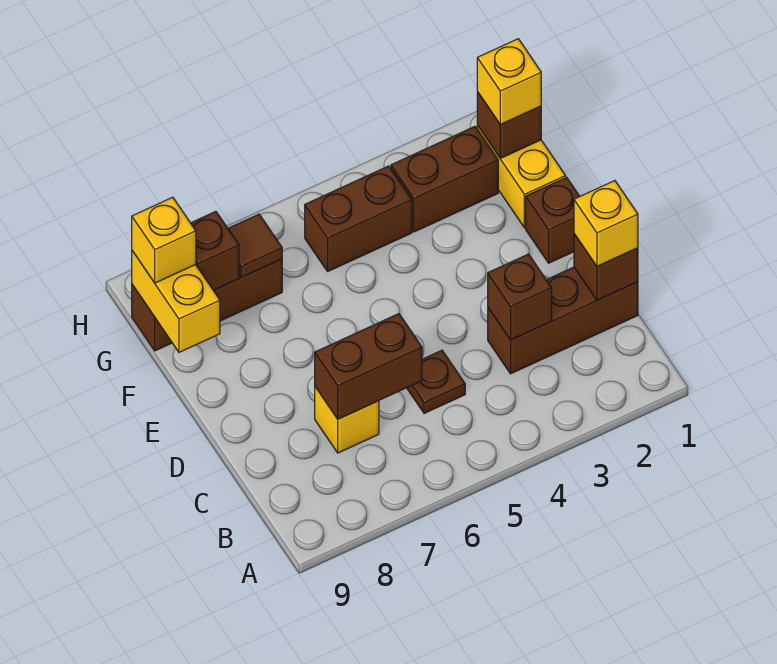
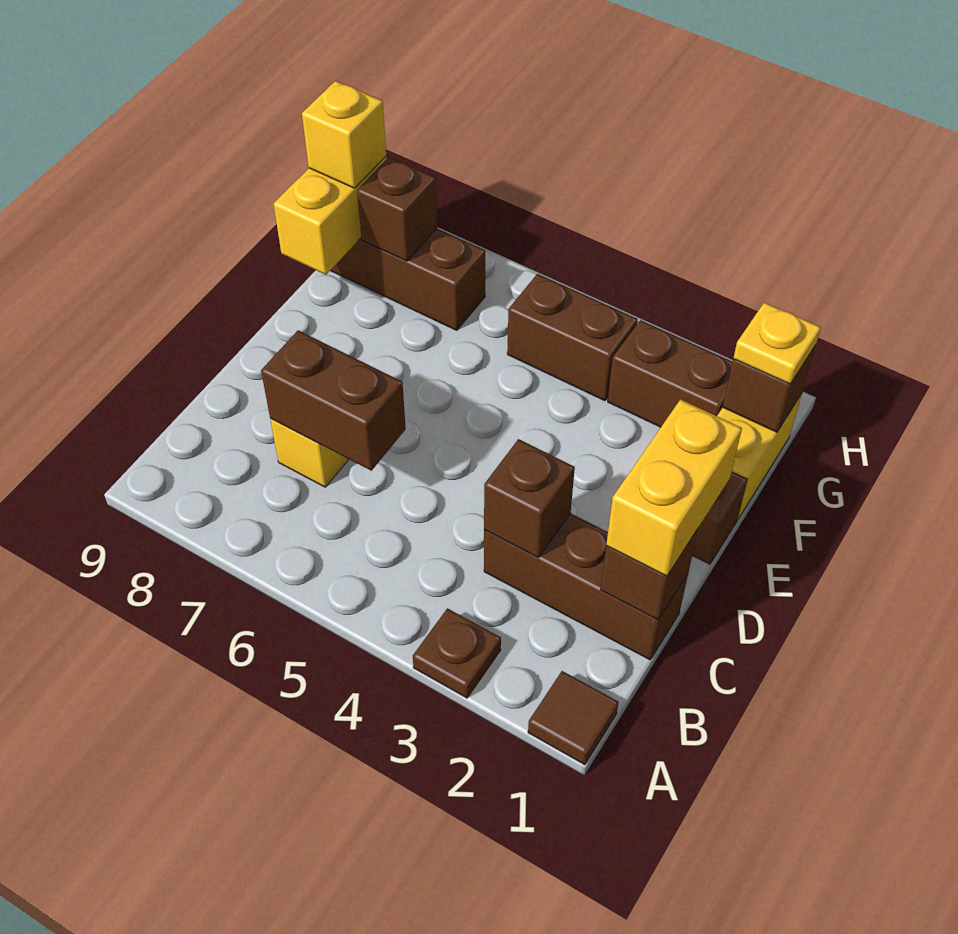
yellow brick C1 level 3 -> yellow brick C1:D1 level 3
brown plate C5 level 1 -> brown plate A3 level 1
yellow brick G1 level 3 -> yellow plate G1 level 3
brown tile G7 level 2 -> brown tile A1 level 1

